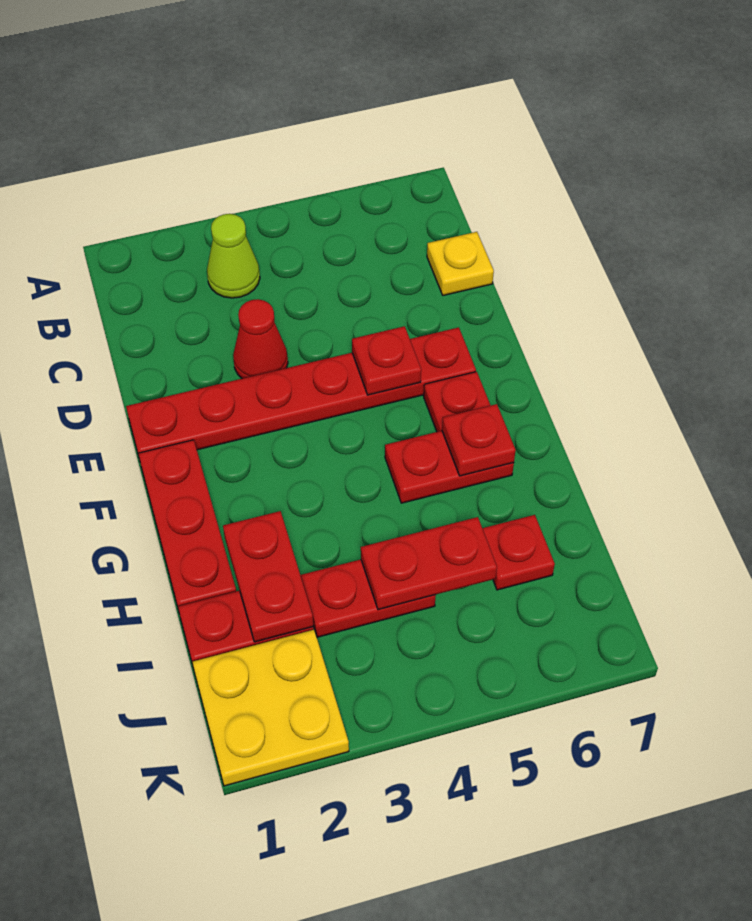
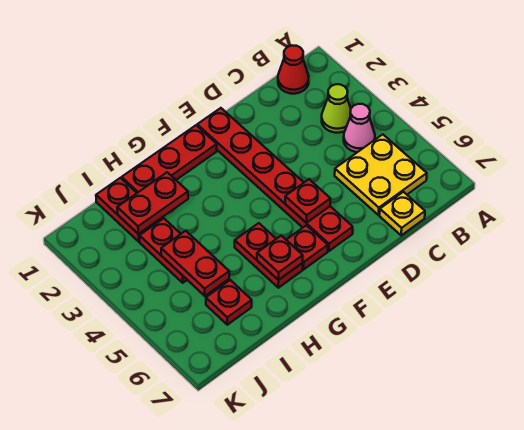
none -> pink cone B4 level 1
red cone D3 level 1 -> red cone B1 level 1
yellow plate J1:K2 level 1 -> yellow plate B5:C6 level 1

